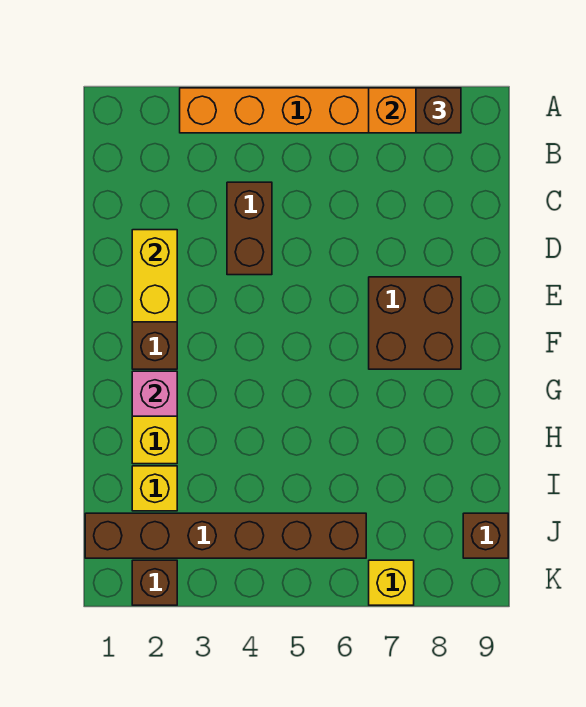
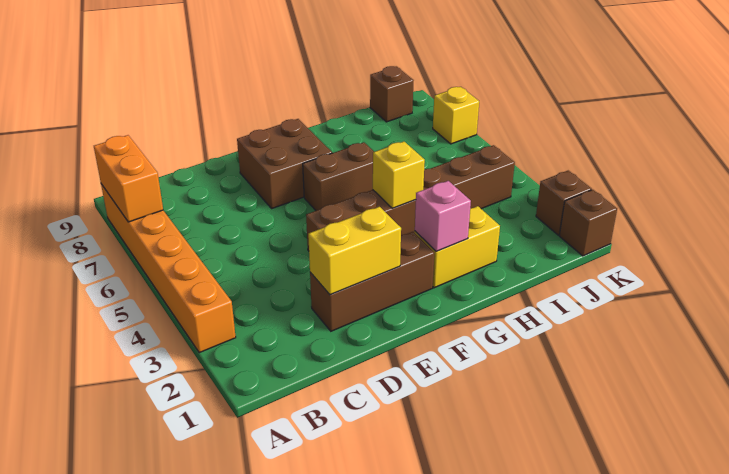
brown brick A8 level 3 -> brown brick K1 level 1
brown brick C4:D4 level 1 -> brown brick F6:G6 level 1
yellow brick I2 level 1 -> yellow brick G4 level 2
brown brick J1:J6 level 1 -> brown brick E4:J4 level 1

